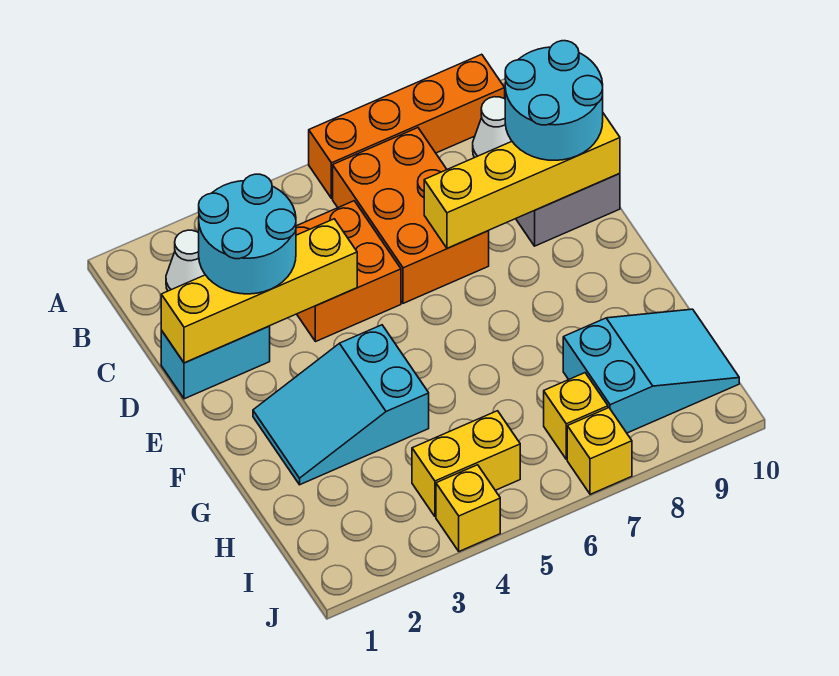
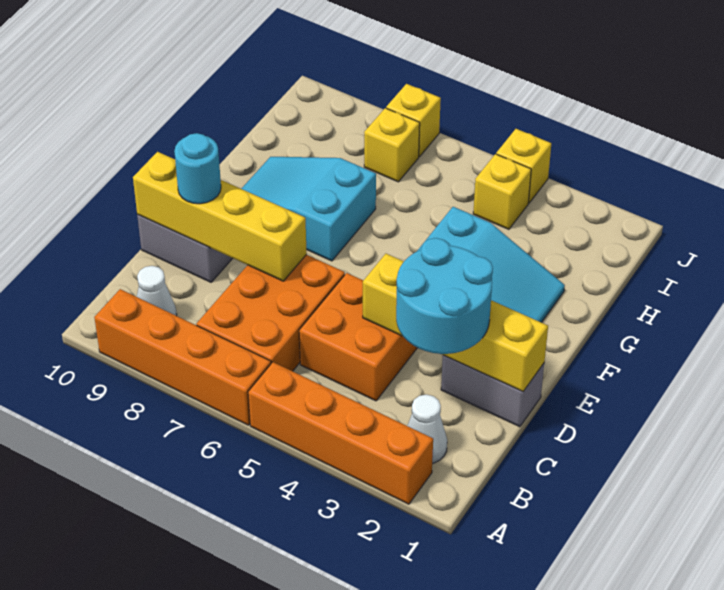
none -> orange brick A2:A5 level 1
cyan round brick C9:D10 level 3 -> cyan round brick D9 level 3
cyan brick D1:D2 level 1 -> grey brick D1:D2 level 1
cyan slope H8:I10 level 1 top 8 -> cyan slope F7:G9 level 1 top 7
yellow brick I4:I5 level 1 -> yellow brick I4 level 1

